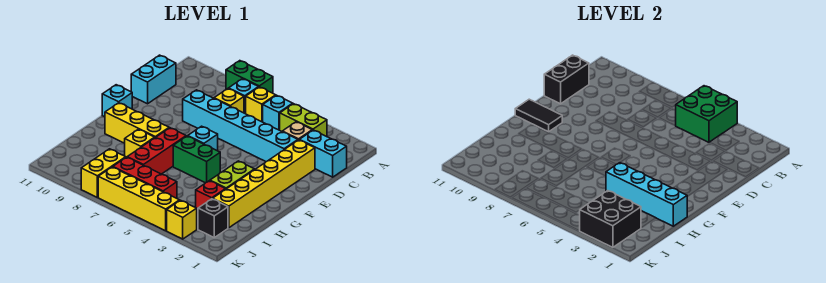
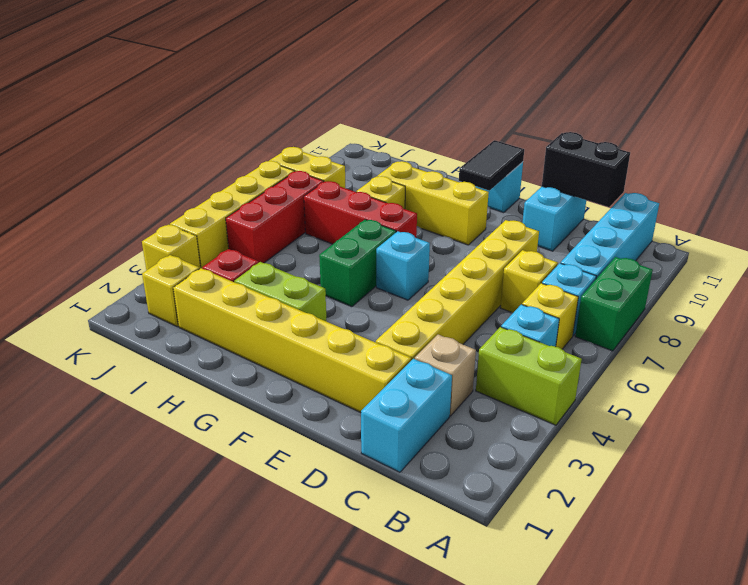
green brick A4:B5 level 2 -> none
lime brick B3:B4 level 1 -> lime brick A4:B4 level 1
cyan brick C11:D11 level 1 -> cyan brick D10:D11 level 1
cyan brick D3:D8 level 1 -> yellow brick D3:D8 level 1
yellow brick G8:G10 level 1 -> yellow brick F9:H9 level 1
cyan brick H1:H4 level 2 -> cyan brick B8:B11 level 1
black brick J2 level 1 -> yellow brick J2 level 1
black brick J2:K3 level 2 -> none

